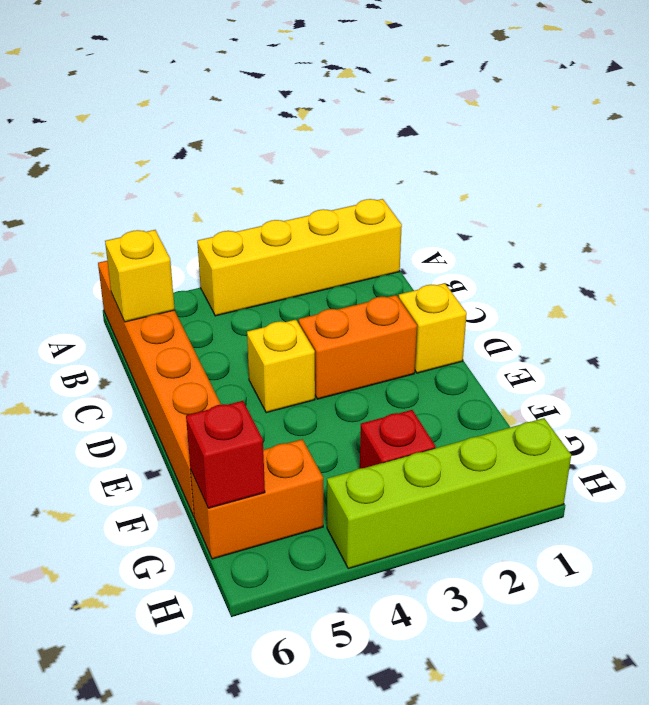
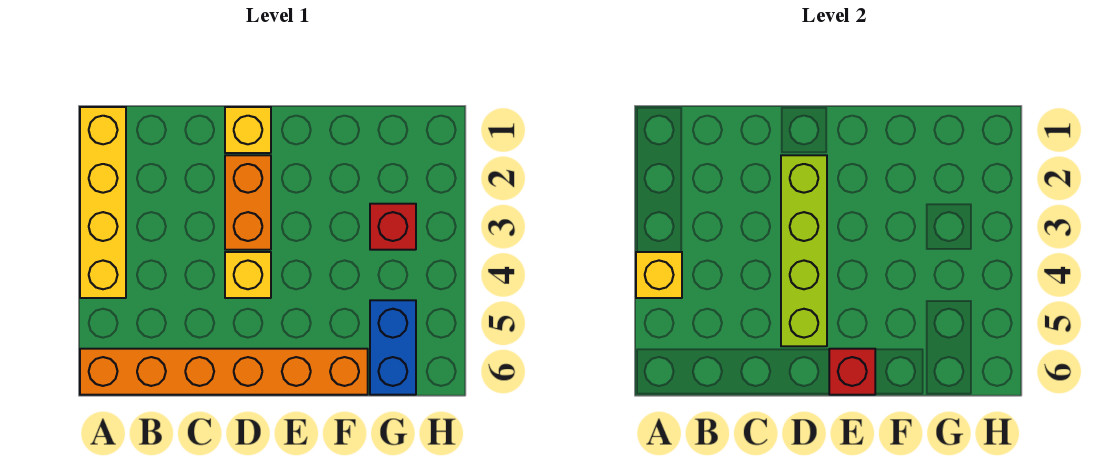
yellow brick B6 level 2 -> yellow brick A4 level 2
orange brick G5:G6 level 1 -> blue brick G5:G6 level 1
red brick G6 level 2 -> red brick E6 level 2
lime brick H1:H4 level 1 -> lime brick D2:D5 level 2

